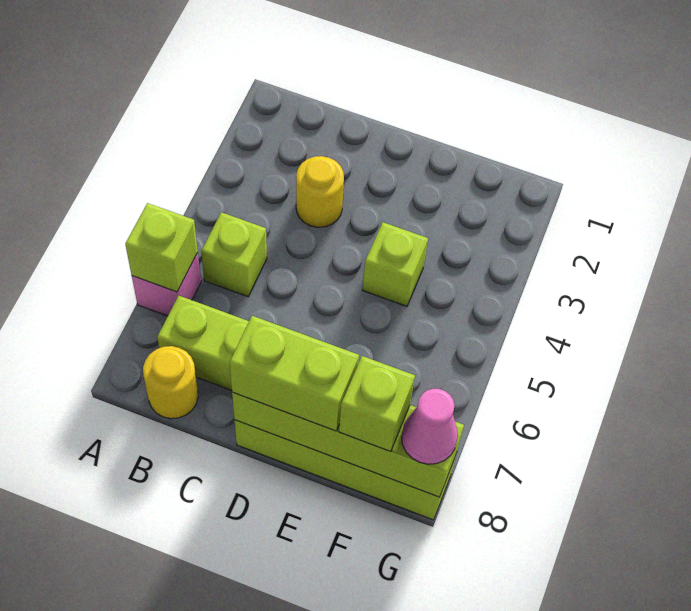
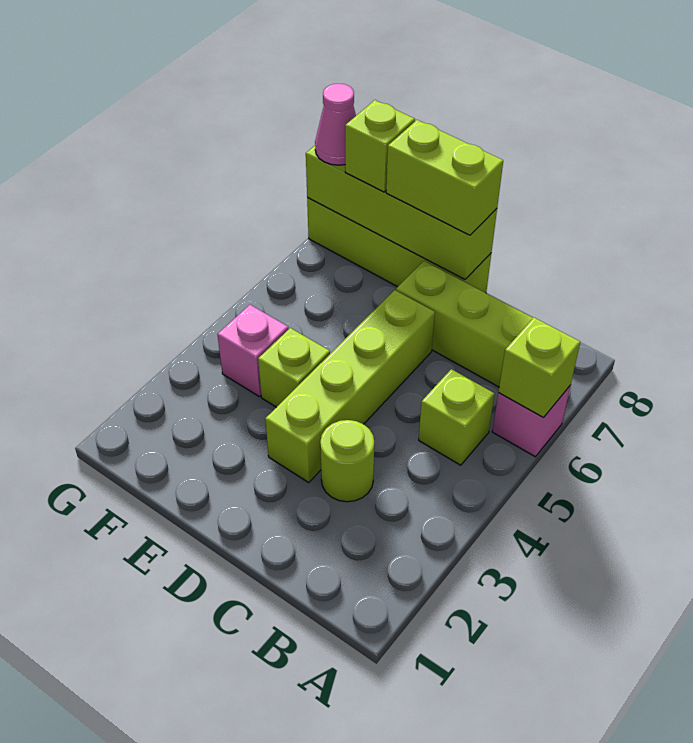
yellow round brick B8 level 1 -> none
yellow round brick C3 level 1 -> lime round brick C3 level 1
none -> lime brick D3:D6 level 1
none -> pink brick F4 level 1

